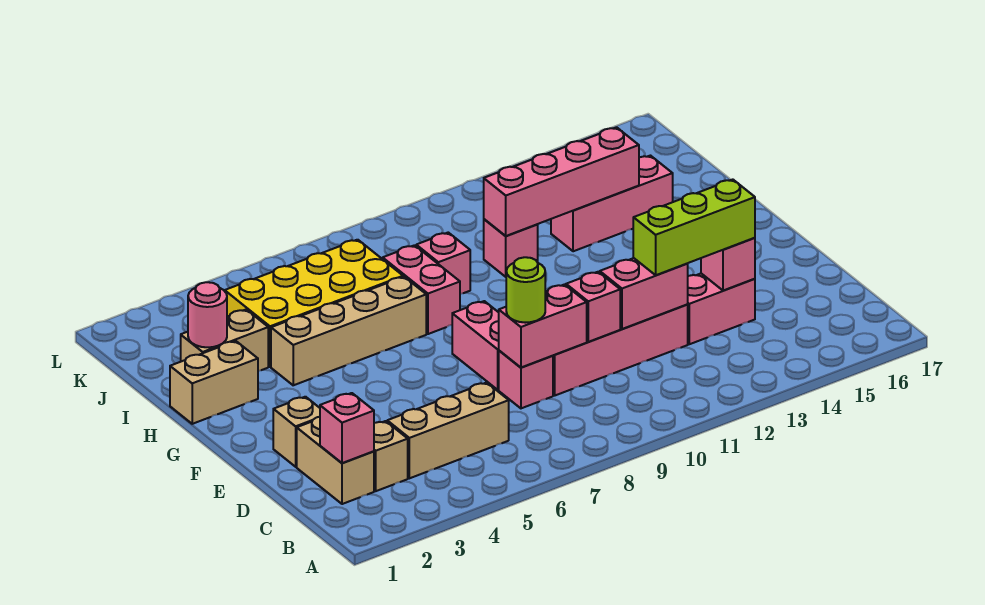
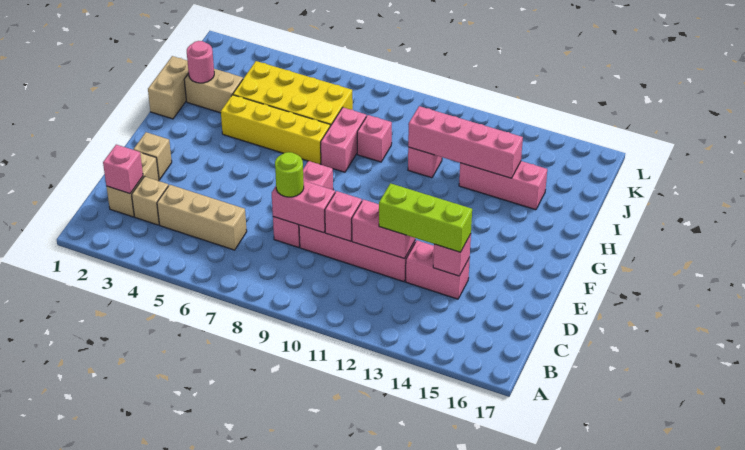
tan brick H1:H2 level 1 -> tan brick H1:I1 level 1
tan brick H4:H7 level 1 -> yellow brick H4:H7 level 1

